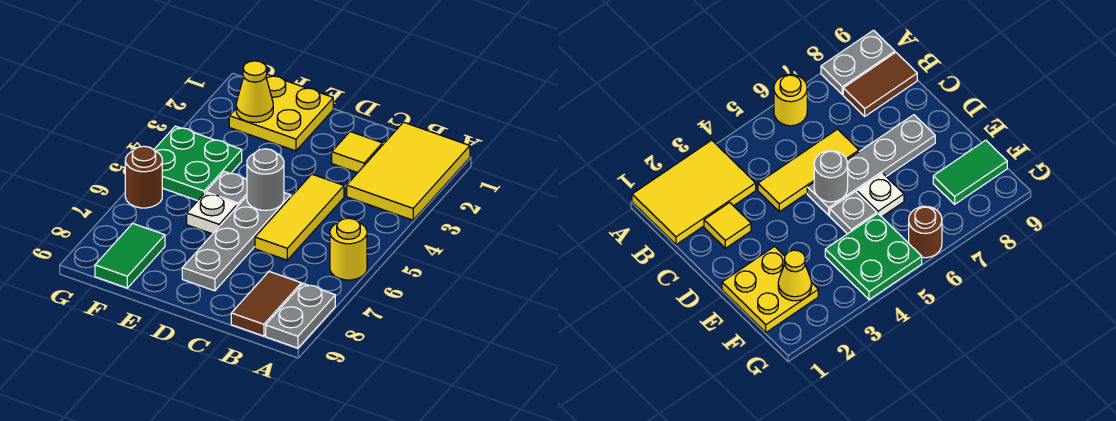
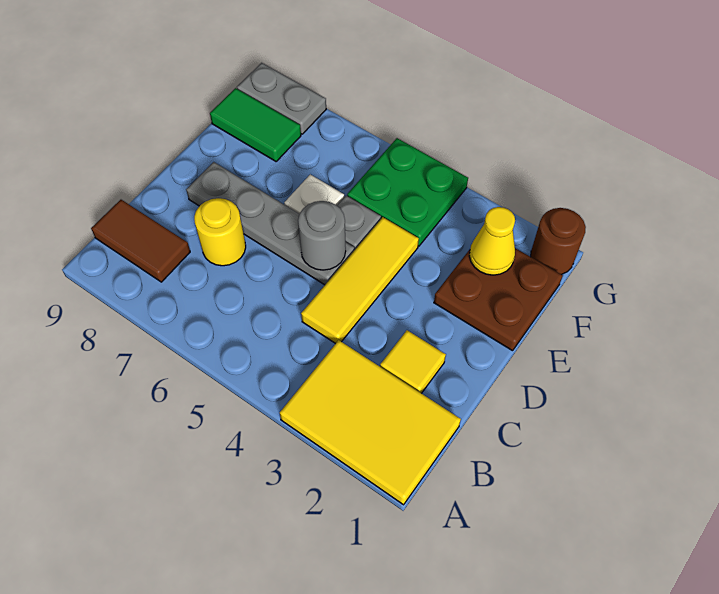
yellow round brick A6 level 1 -> yellow round brick C7 level 1
grey plate A8:A9 level 1 -> grey plate G8:G9 level 1
yellow tile C4:C6 level 1 -> yellow tile C4:E4 level 1
yellow plate E1:F2 level 1 -> brown plate E1:F2 level 1
brown round brick G6 level 1 -> brown round brick G1 level 1

